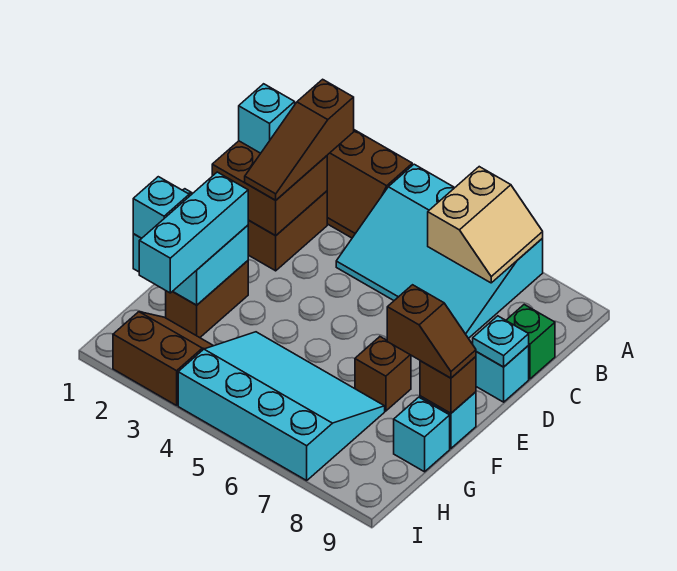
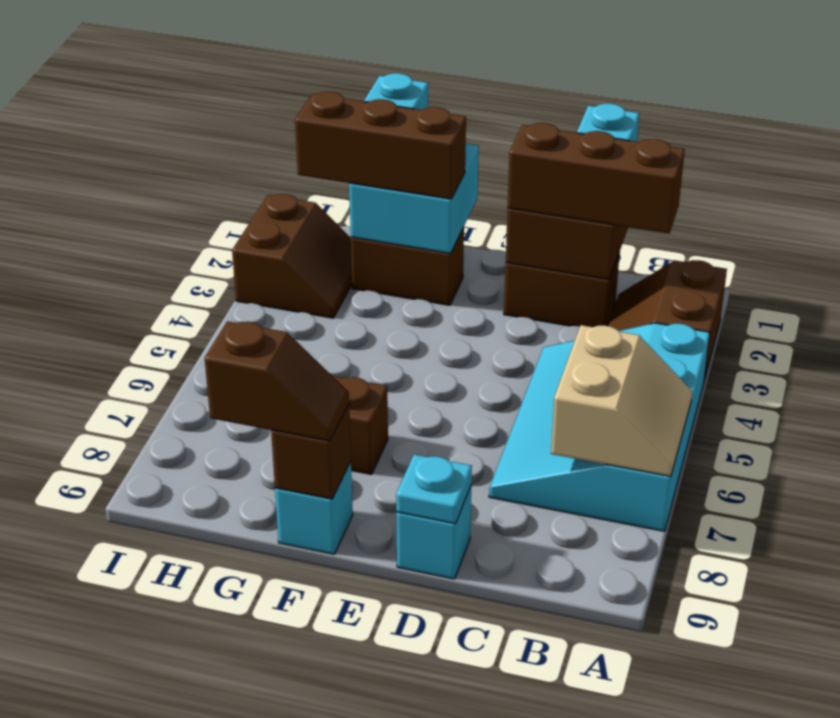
tan slope A6:B7 level 2 top 6 -> tan slope A6:B7 level 2 top B
brown slope B2:D2 level 3 top B -> brown brick B2:D2 level 3
green brick C9 level 1 -> none
cyan brick F2:H2 level 3 -> brown brick F2:H2 level 3
brown slope F8:F9 level 3 top 8 -> brown slope F9:G9 level 3 top G
cyan slope G4:I7 level 1 top I -> none
cyan brick G9 level 1 -> none

